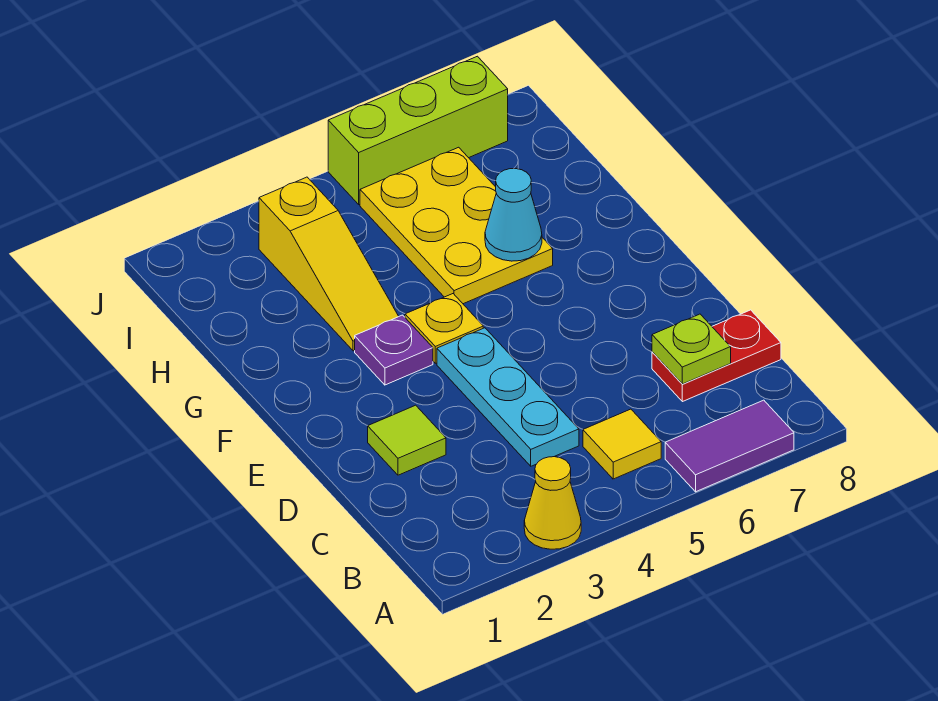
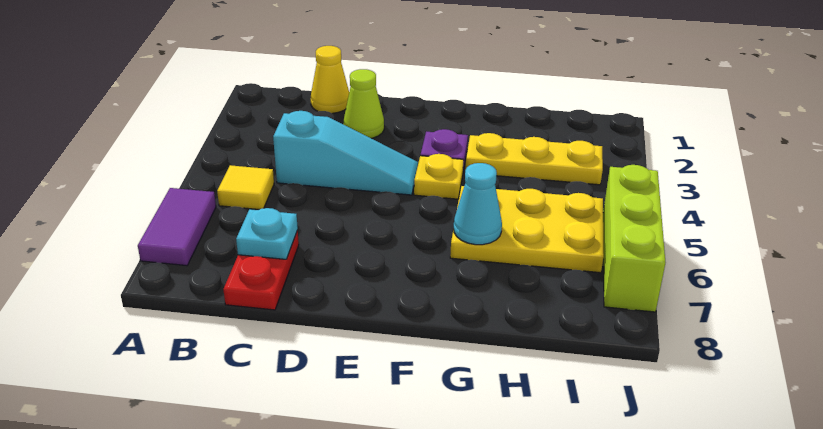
yellow cone A3 level 1 -> yellow cone C1 level 1
cyan plate C4:E4 level 1 -> cyan slope C4:E4 level 1 top C
lime plate C7 level 2 -> cyan plate C7 level 2
lime tile D2 level 1 -> lime cone D2 level 1
yellow slope G3:I3 level 1 top I -> yellow plate G3:I3 level 1

